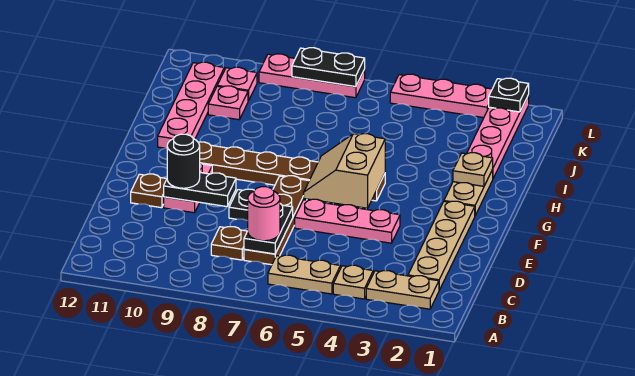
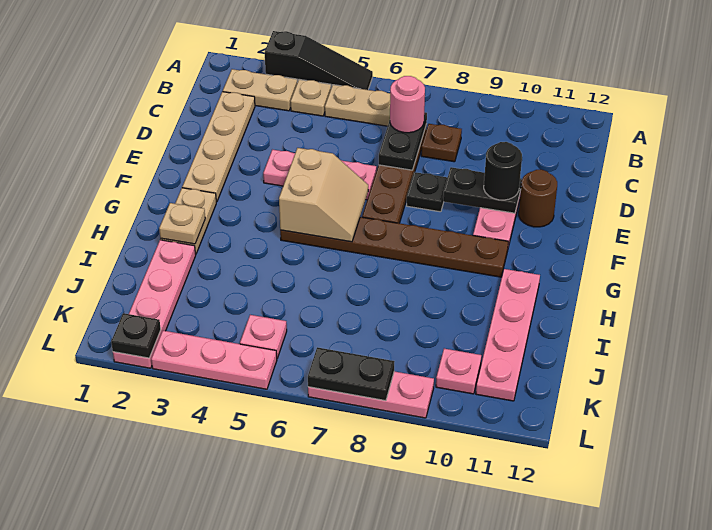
none -> black slope A3:A5 level 1 top 3
brown plate E11 level 1 -> brown round brick E11 level 1
pink plate J10 level 1 -> pink plate K5 level 1

